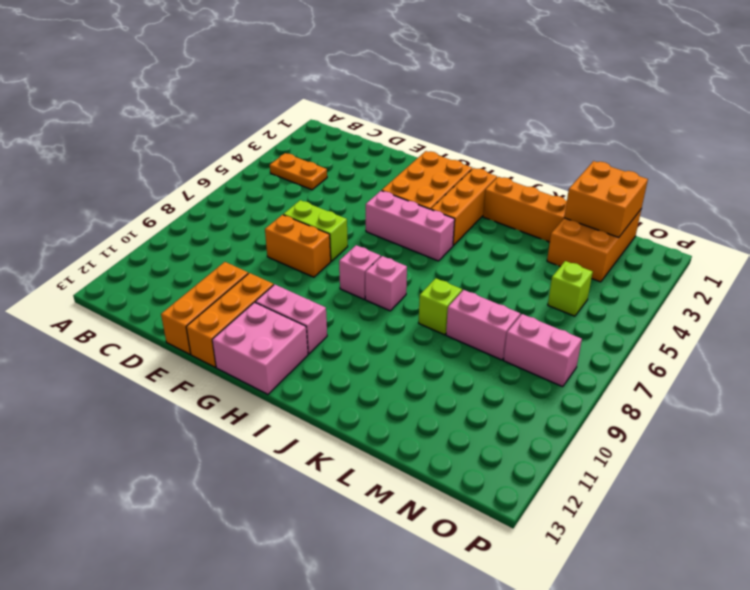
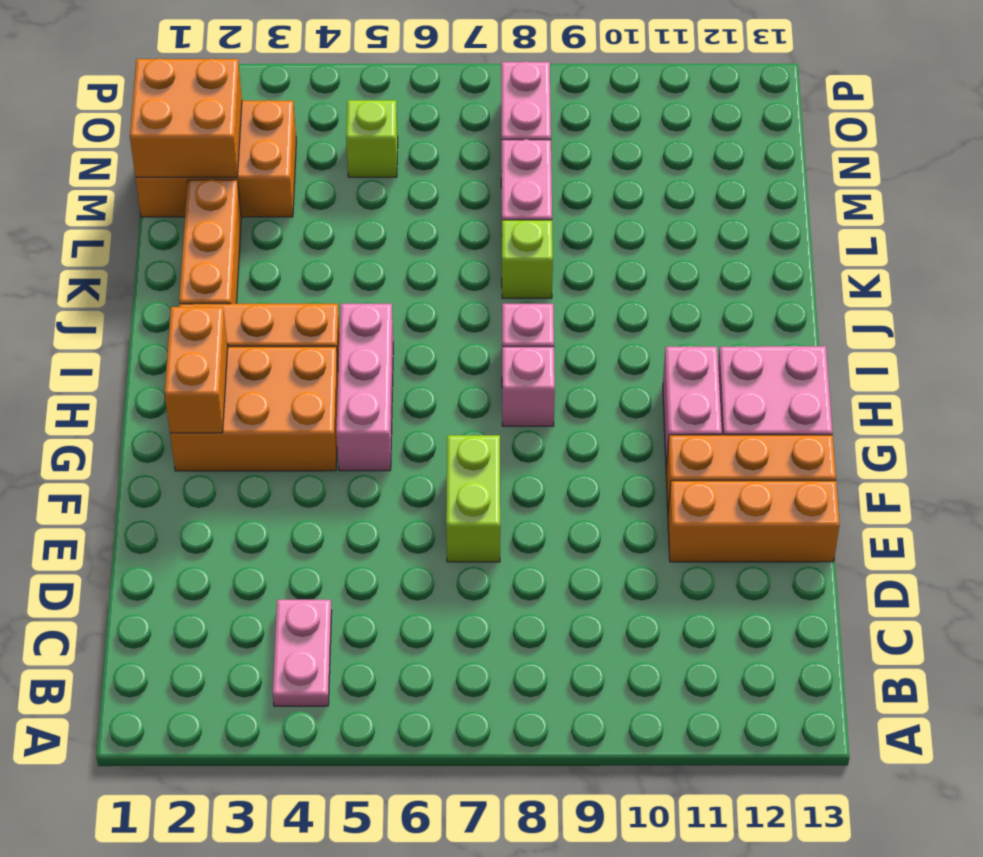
orange plate B4:C4 level 1 -> pink plate B4:C4 level 1
orange brick E8:F8 level 1 -> orange brick G2:H2 level 2

